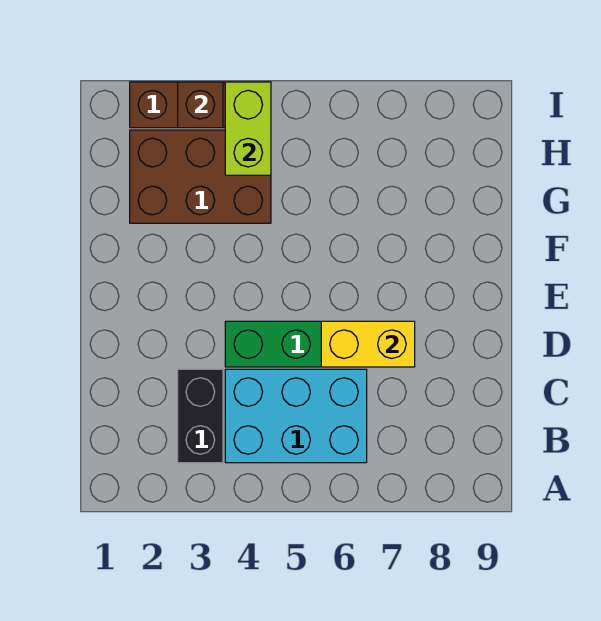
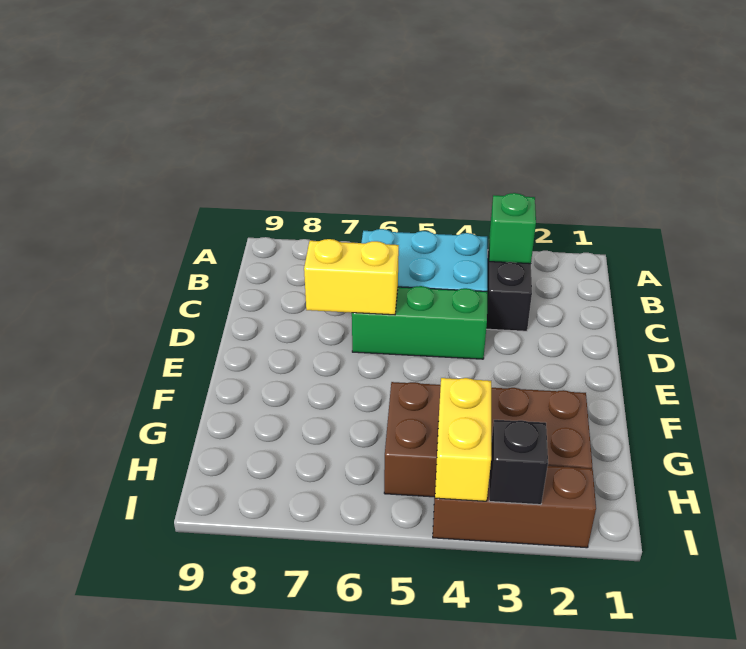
none -> green brick B3 level 2
brown brick G2:H4 level 1 -> brown brick G2:H5 level 1
lime brick H4:I4 level 2 -> yellow brick H4:I4 level 2
brown brick I3 level 2 -> black brick I3 level 2

